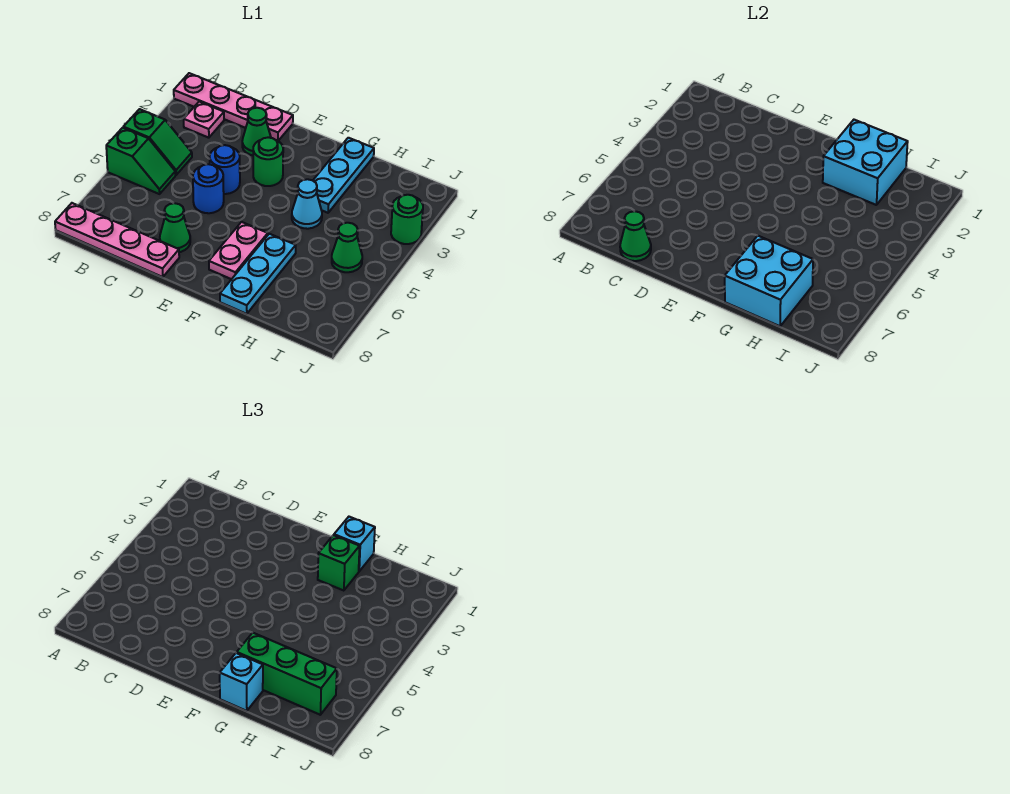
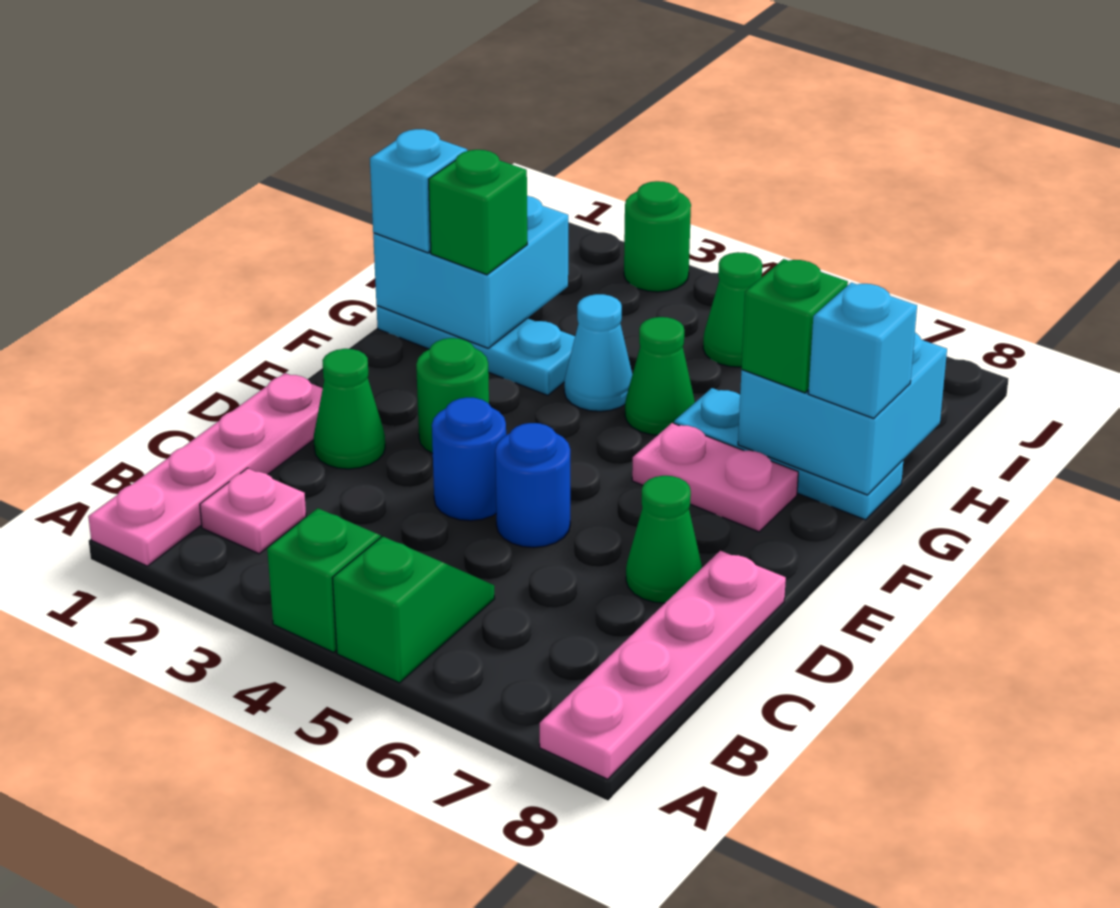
green cone C8 level 2 -> green cone G5 level 1
green brick G7:I7 level 3 -> green brick G7 level 3

